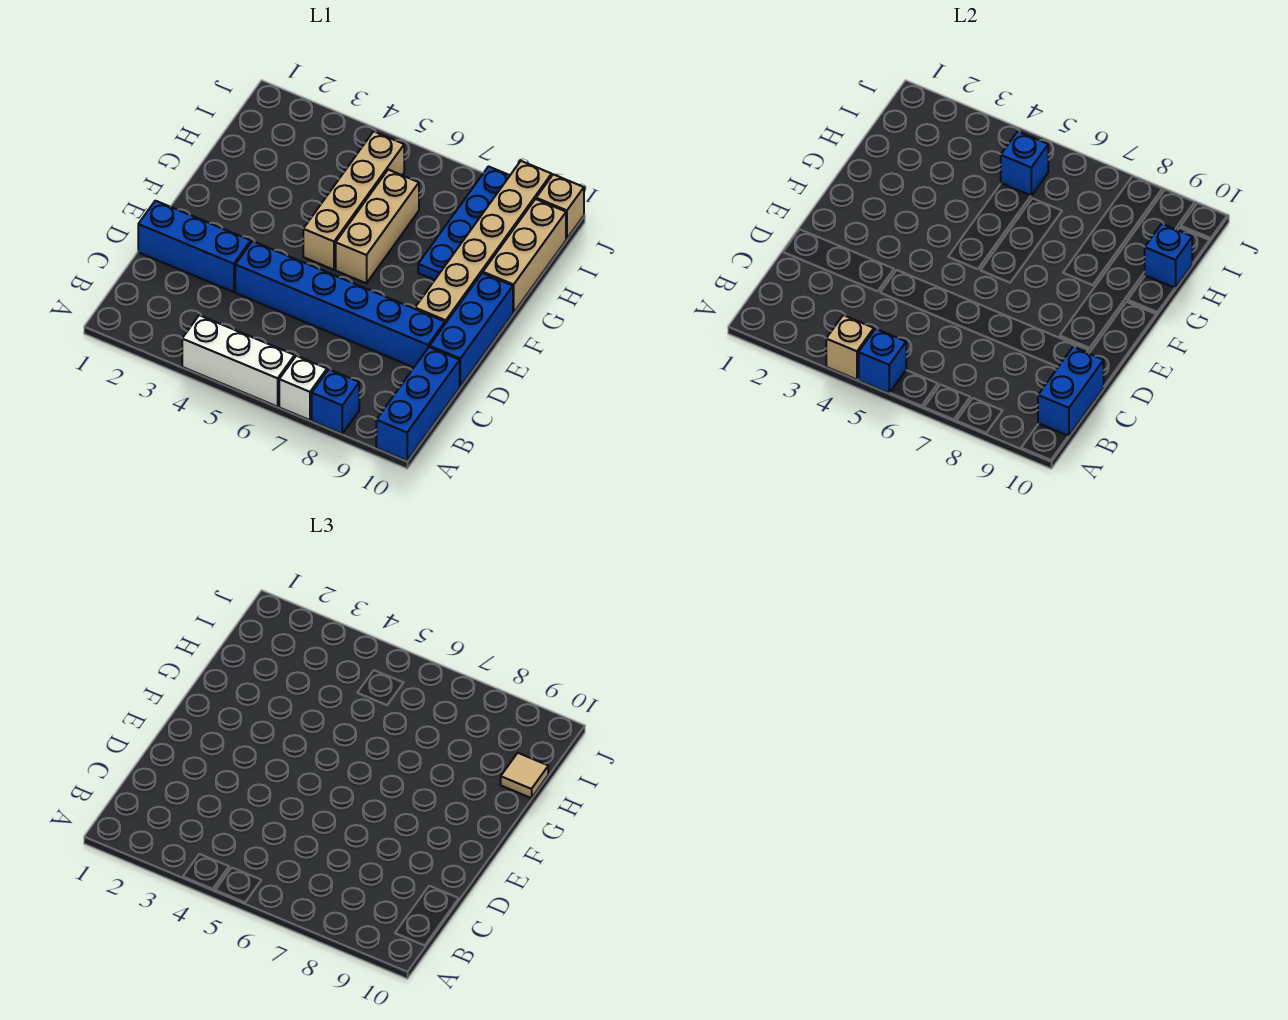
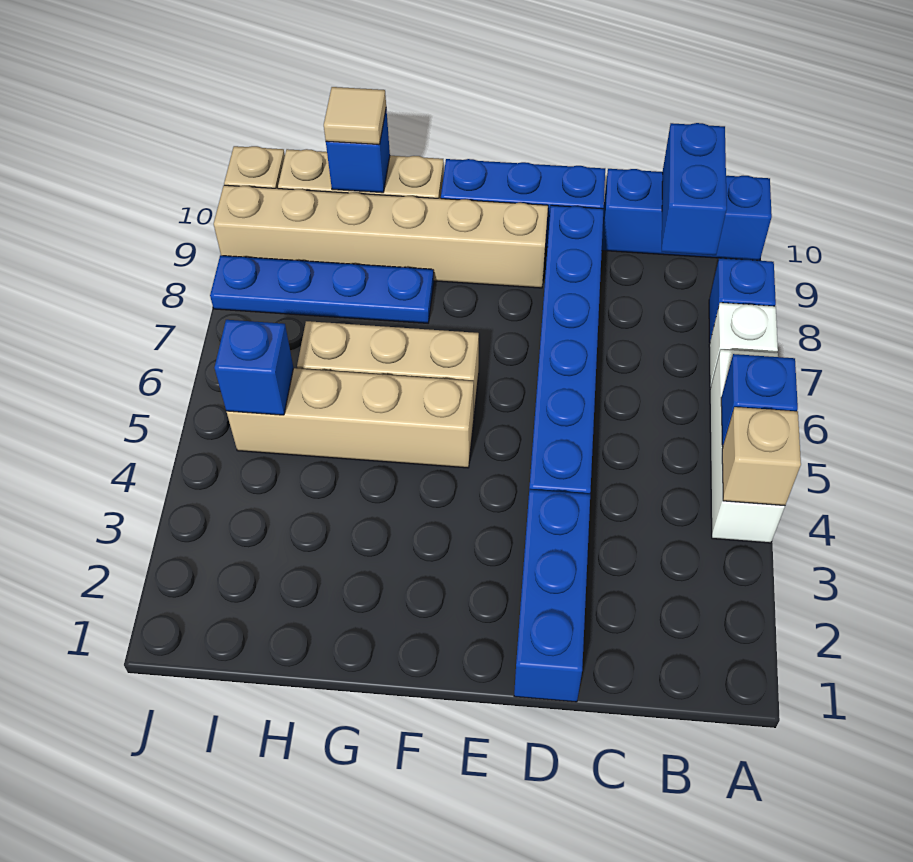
blue brick B10:C10 level 2 -> blue brick B9:B10 level 2

